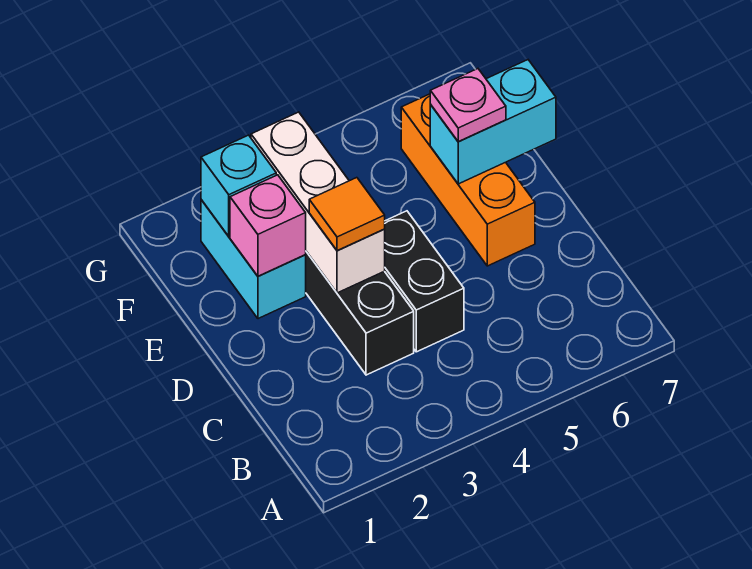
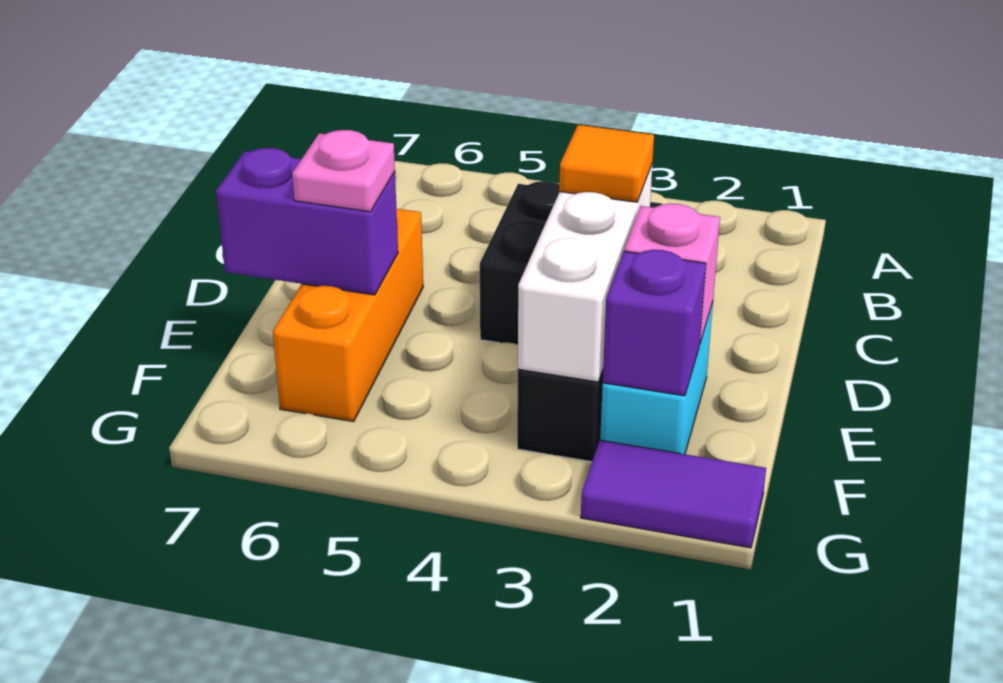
cyan brick E6:E7 level 2 -> purple brick E6:E7 level 2
cyan brick F2 level 2 -> purple brick F2 level 2
none -> purple tile G1:G2 level 1

